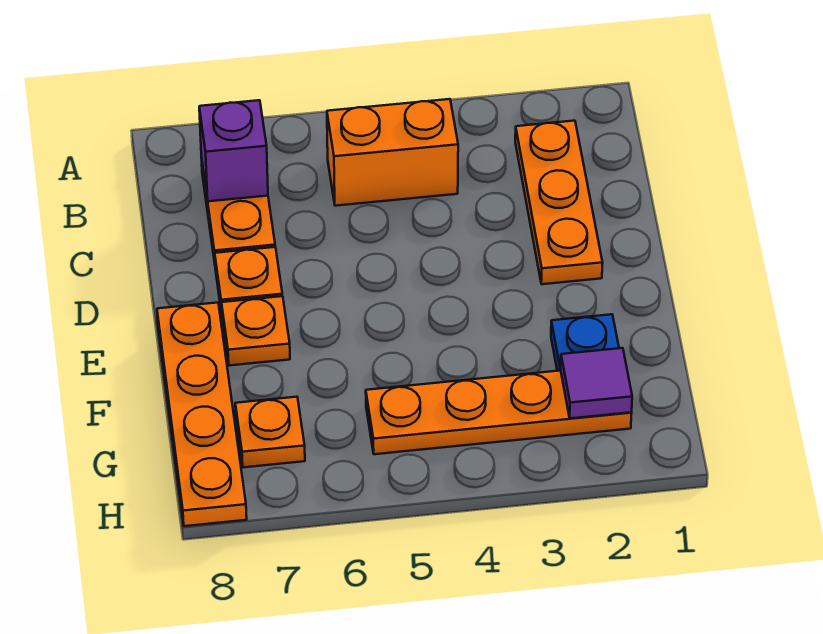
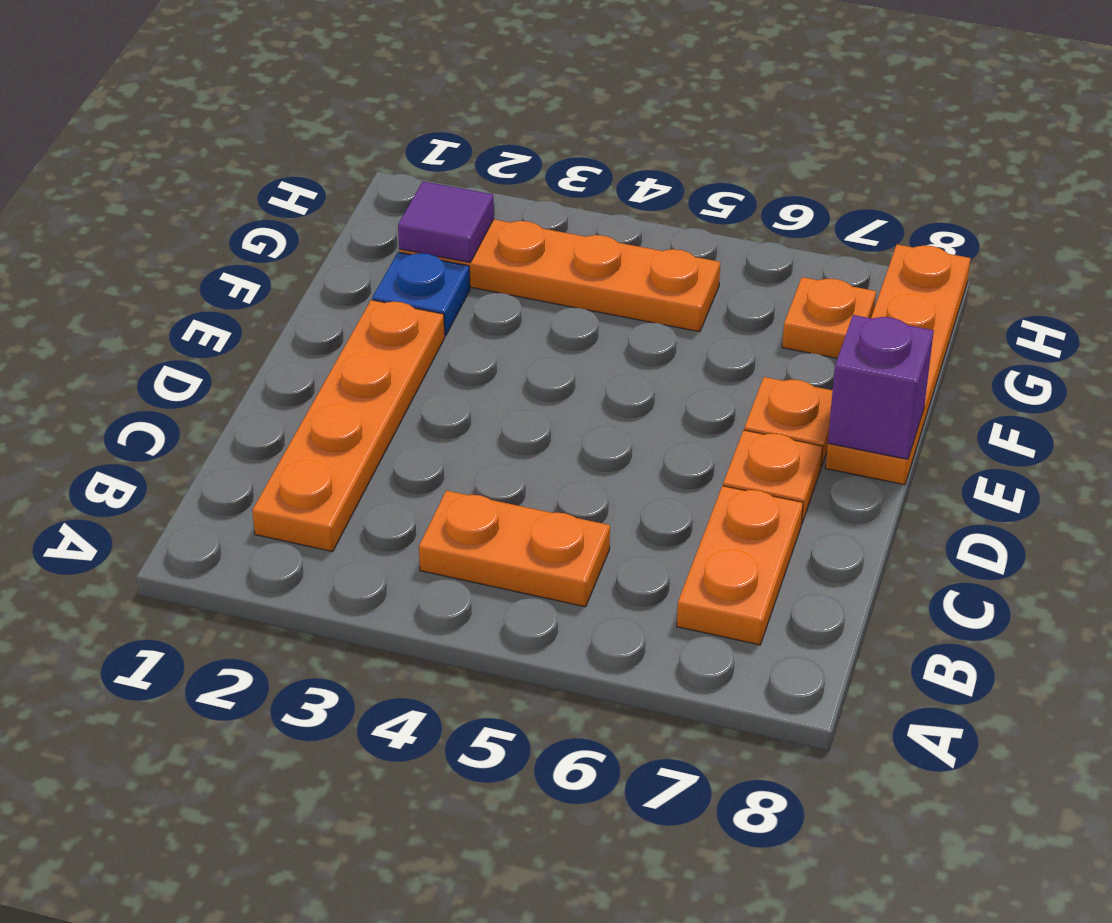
orange plate B2:D2 level 1 -> orange plate B2:E2 level 1
orange brick B4:B5 level 1 -> orange plate B4:B5 level 1
purple brick B7 level 2 -> purple brick E8 level 2

